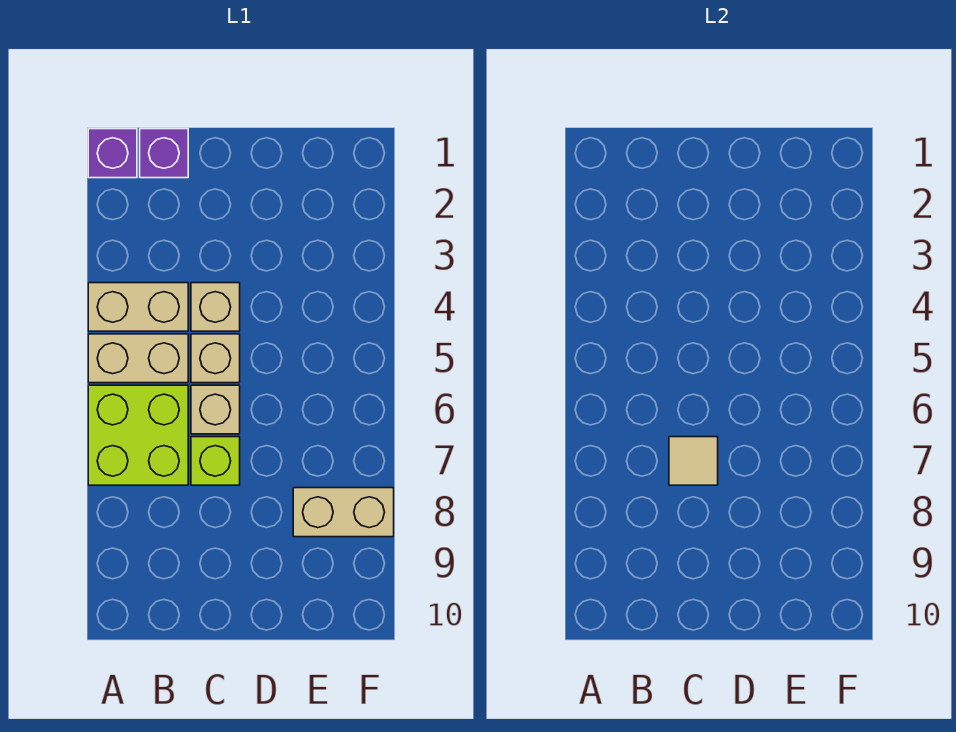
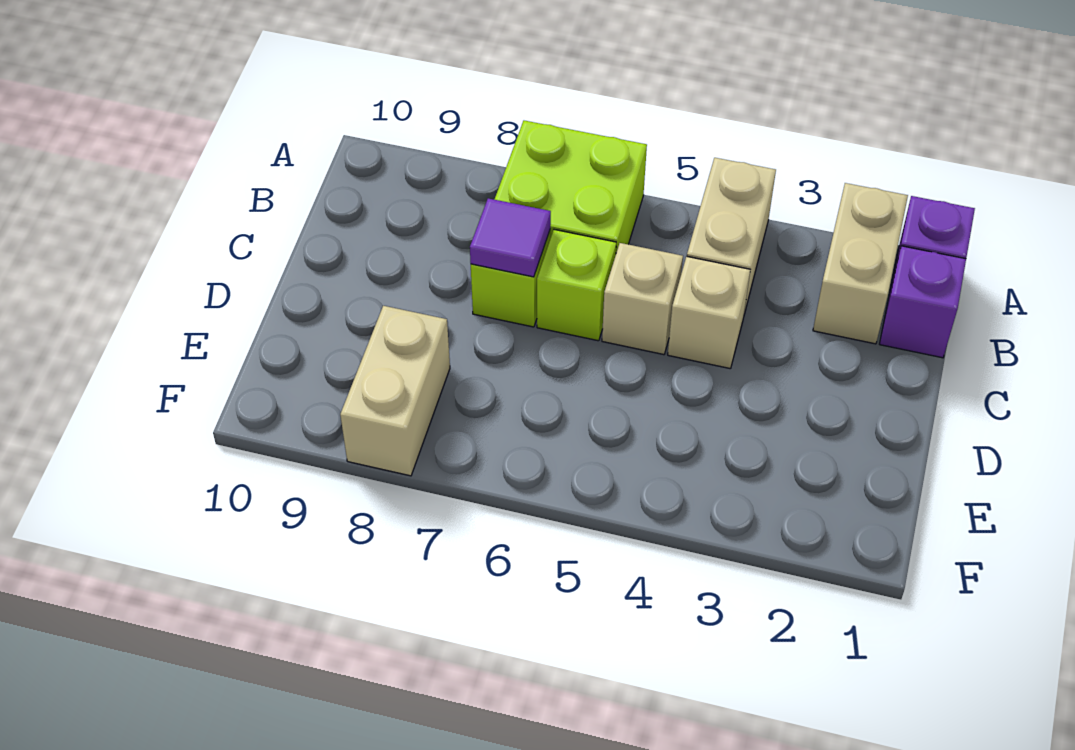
tan brick A5:B5 level 1 -> tan brick A2:B2 level 1
tan brick C6 level 1 -> lime brick C6 level 1
tan tile C7 level 2 -> purple tile C7 level 2

